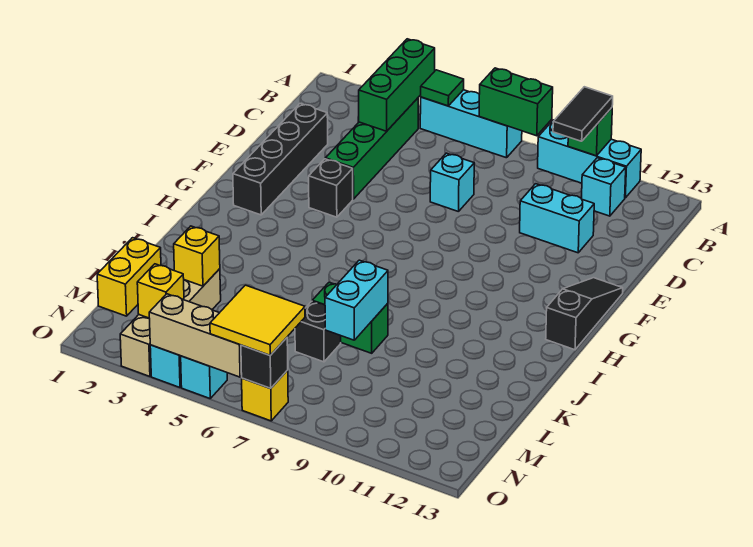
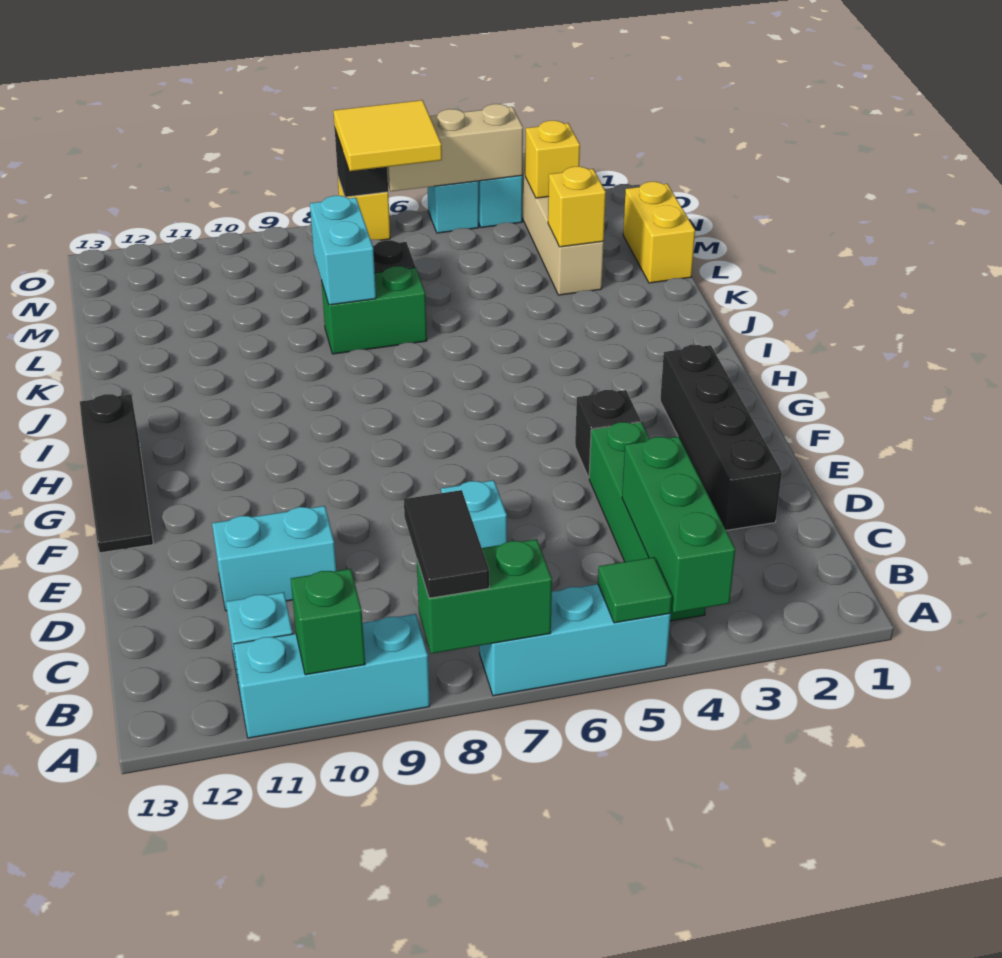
black tile A10:B10 level 3 -> black tile A8:B8 level 3

